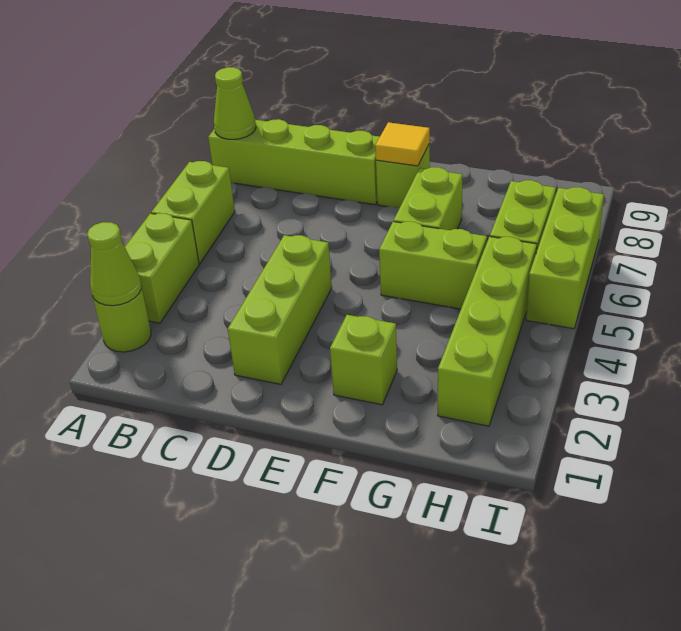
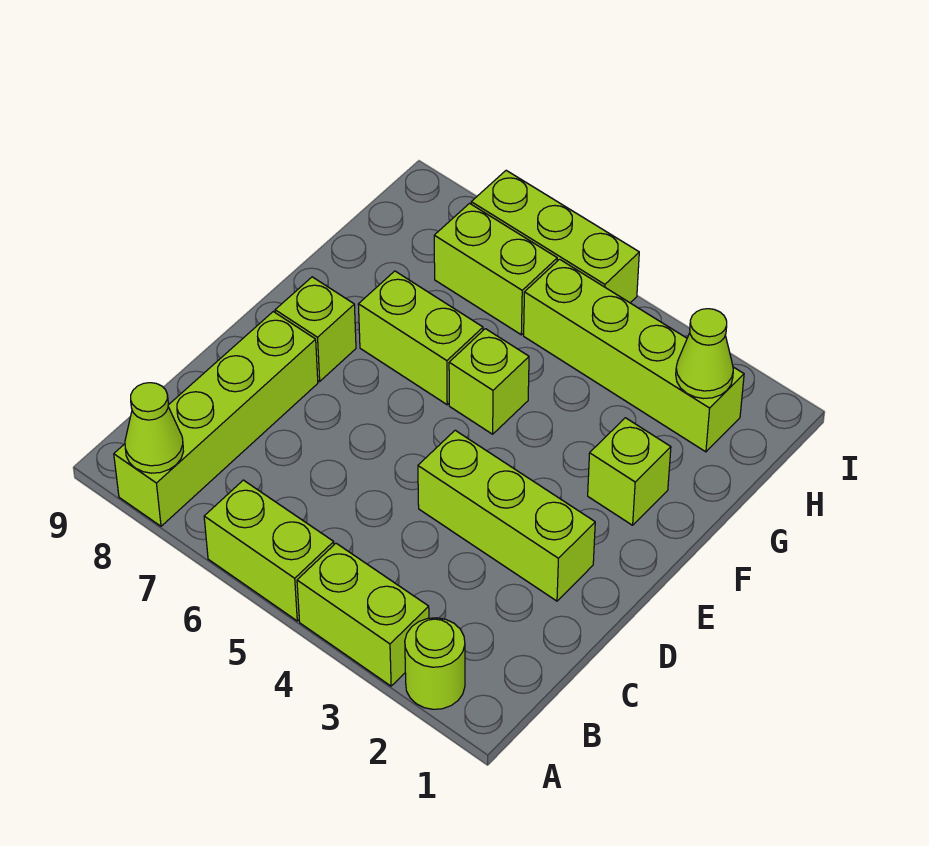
lime cone A2 level 2 -> lime cone H2 level 2
yellow tile E8 level 2 -> none
lime brick F5:G5 level 1 -> lime brick F5 level 1

